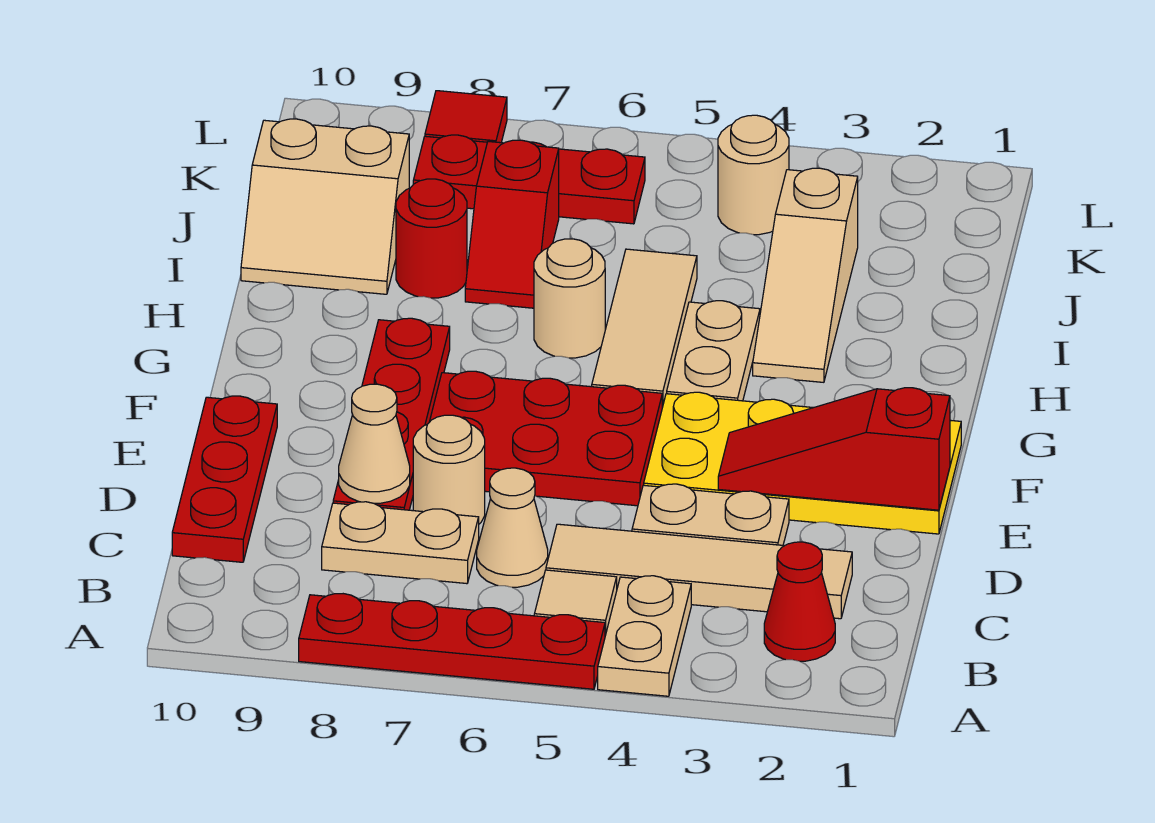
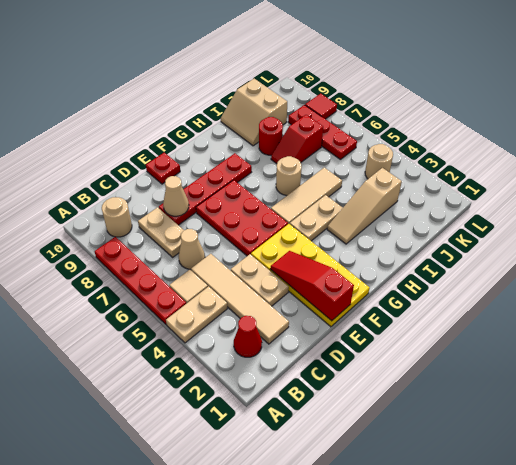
red plate C10:E10 level 1 -> red plate E10 level 1
tan round brick D7 level 1 -> tan round brick B9 level 1

